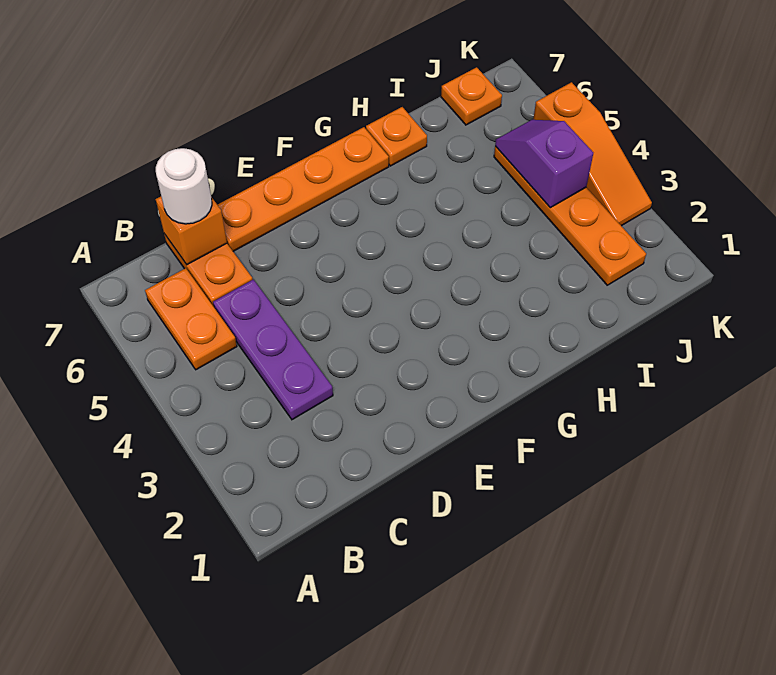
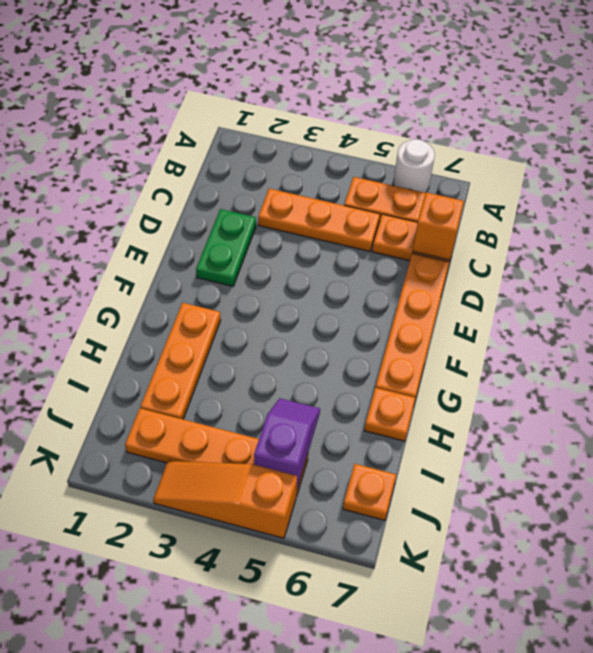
purple plate C3:C5 level 1 -> orange plate C3:C5 level 1
white round brick C7 level 3 -> white round brick A6 level 1
none -> green plate D2:E2 level 1
none -> orange plate G2:I2 level 1
purple slope J4:J5 level 2 top 4 -> purple slope I5:J5 level 2 top J

